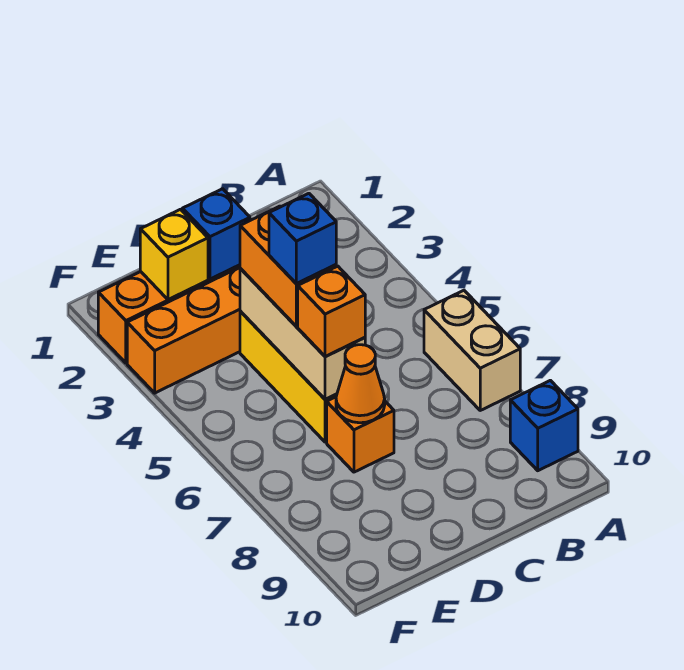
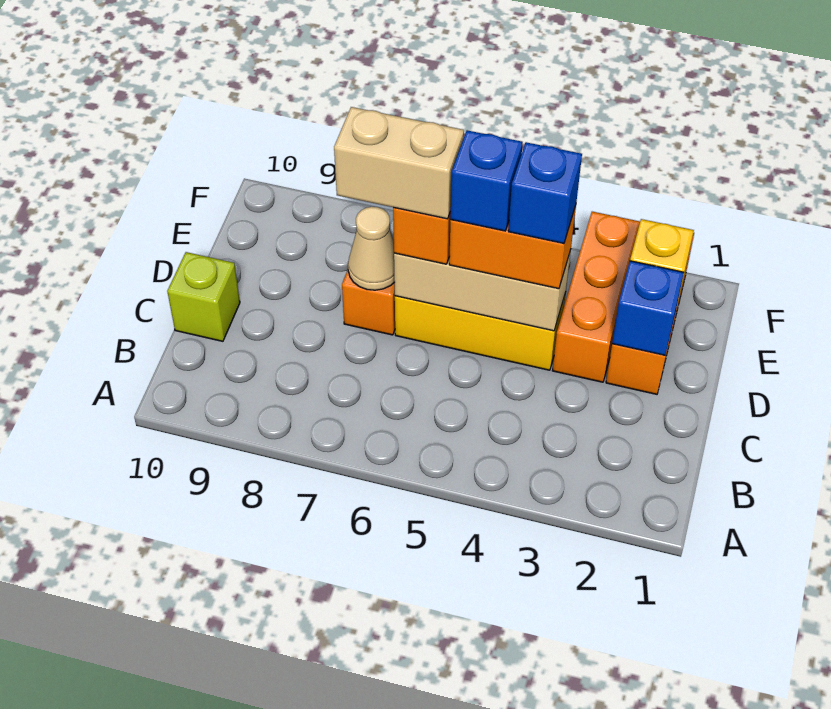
tan brick A6:A7 level 1 -> tan brick D6:D7 level 4
blue brick A9 level 1 -> blue brick D4 level 4
none -> lime brick C10 level 1
orange cone D7 level 2 -> tan cone D7 level 2

